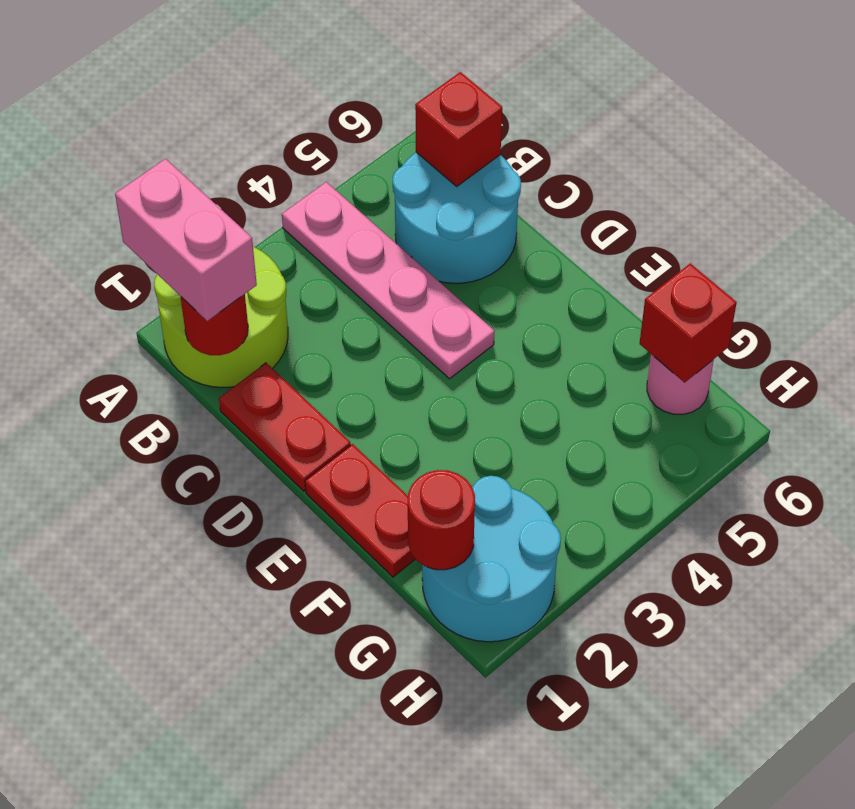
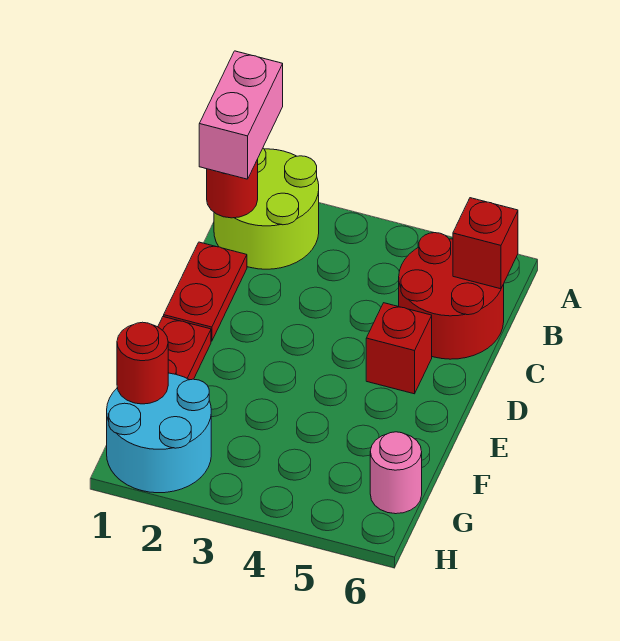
pink plate A4:D4 level 1 -> none
cyan round brick B5:C6 level 1 -> red round brick B5:C6 level 1
red brick G6 level 2 -> red brick D5 level 1

